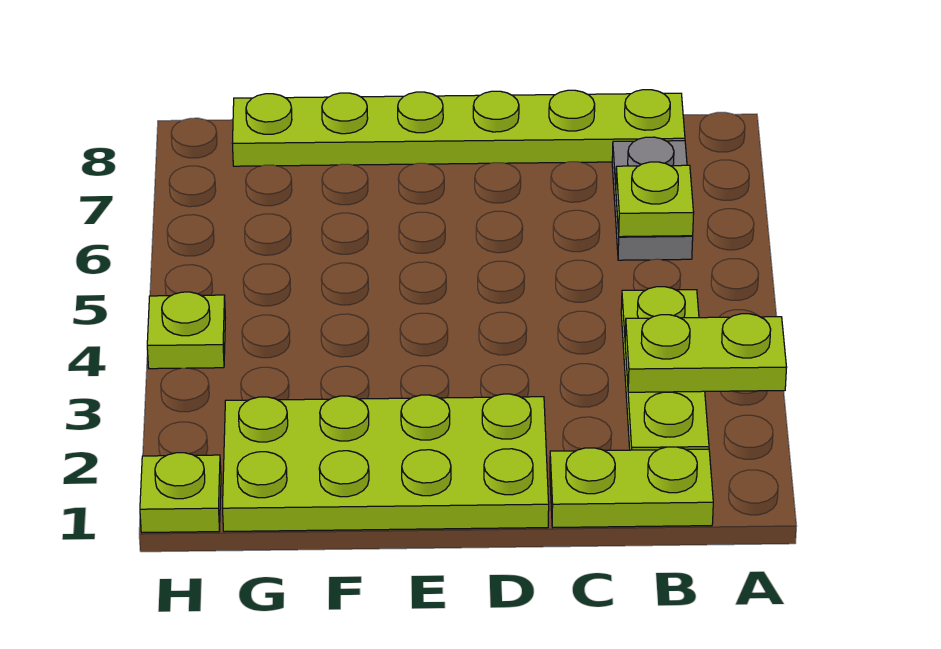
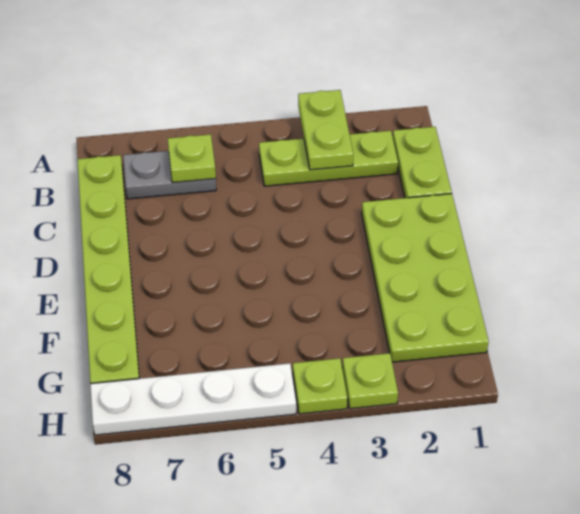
lime plate H1 level 1 -> lime plate H3 level 1
none -> white plate H5:H8 level 1

